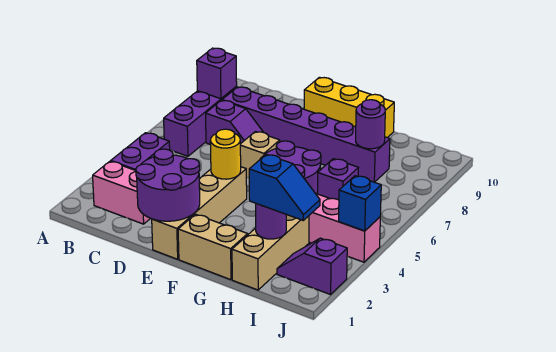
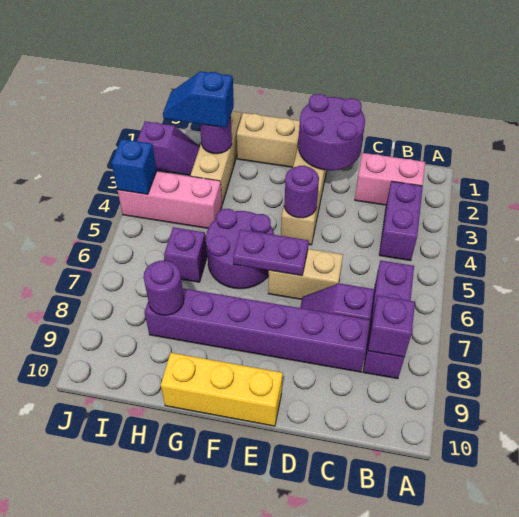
yellow round brick E4 level 2 -> purple round brick E4 level 2
tan brick E6 level 1 -> tan brick D6:E6 level 1
none -> purple plate E6:F6 level 2

